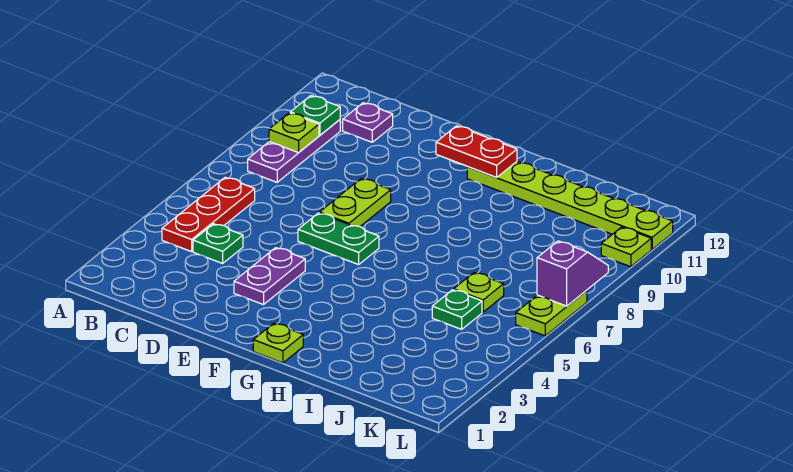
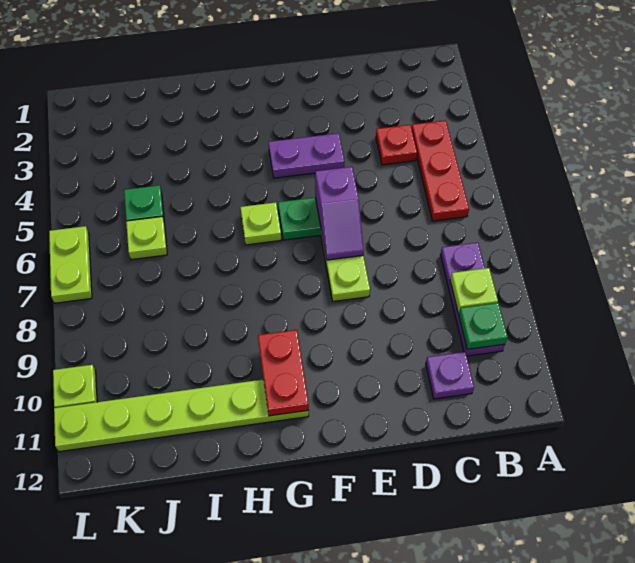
green plate C4 level 1 -> red plate C4 level 1
purple plate E3:E4 level 1 -> purple plate E4:F4 level 1
red plate F11:G11 level 2 -> red plate G10:G11 level 2
lime plate G1 level 1 -> lime plate G6 level 1
purple slope L7:L8 level 2 top 7 -> purple slope E6:E7 level 2 top 6

